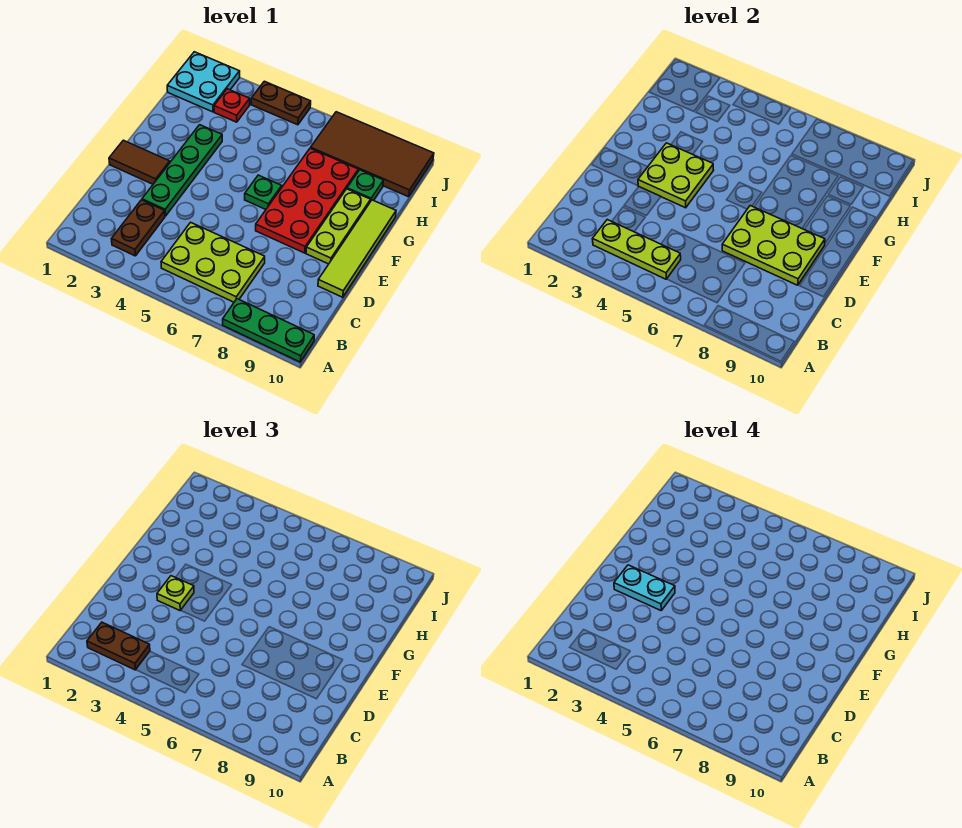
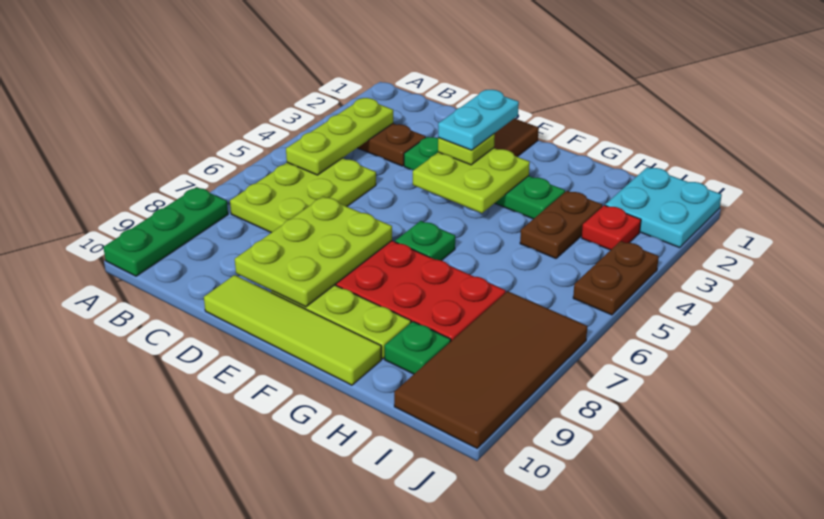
brown plate B2:B3 level 3 -> brown plate H3:H4 level 1

